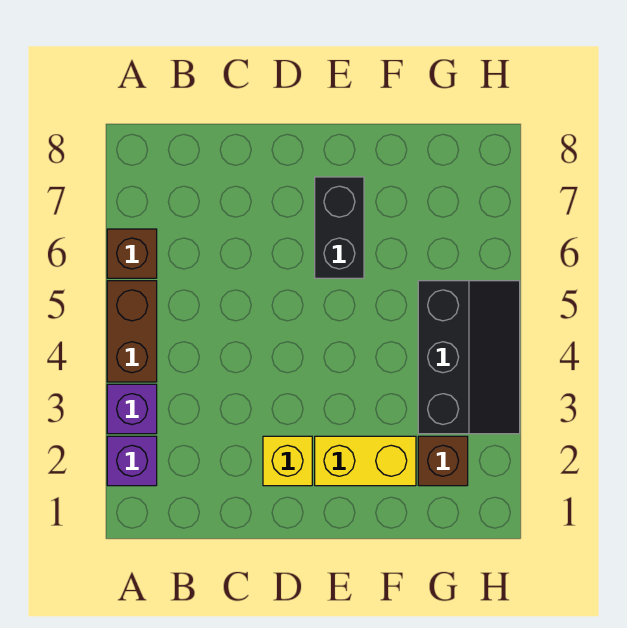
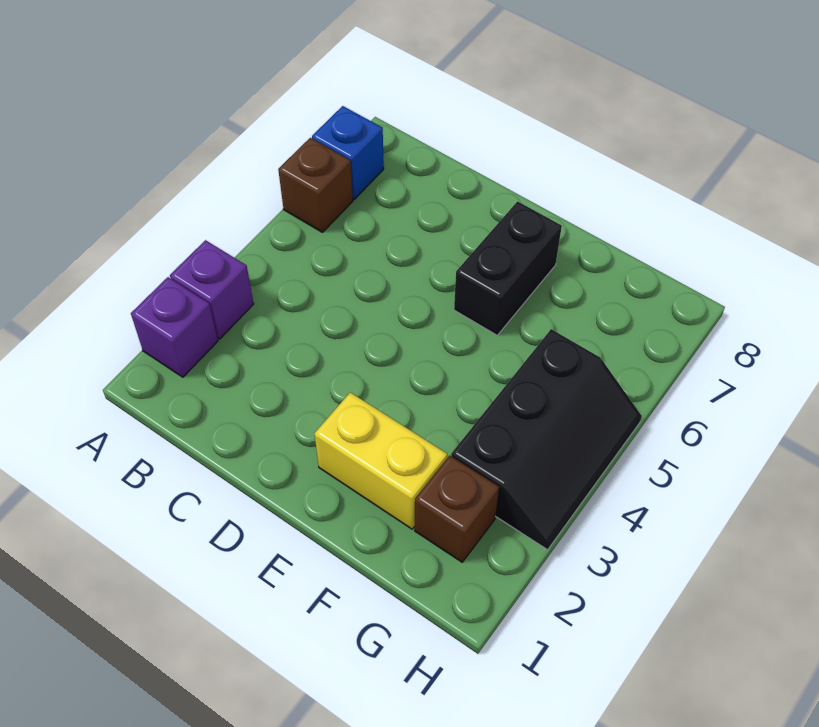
brown brick A4:A5 level 1 -> none
none -> blue brick A7 level 1
yellow brick D2 level 1 -> none

